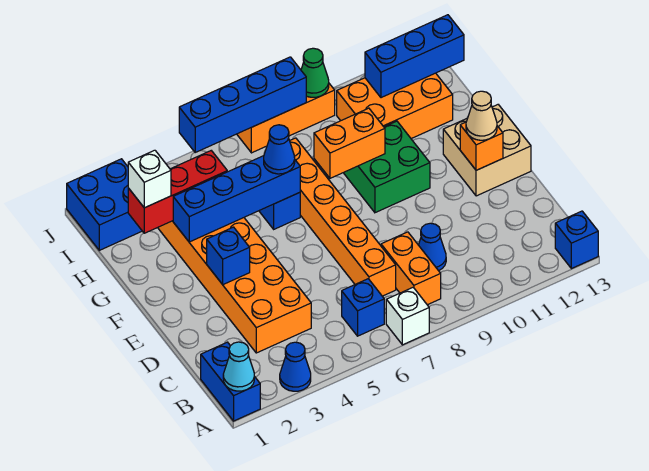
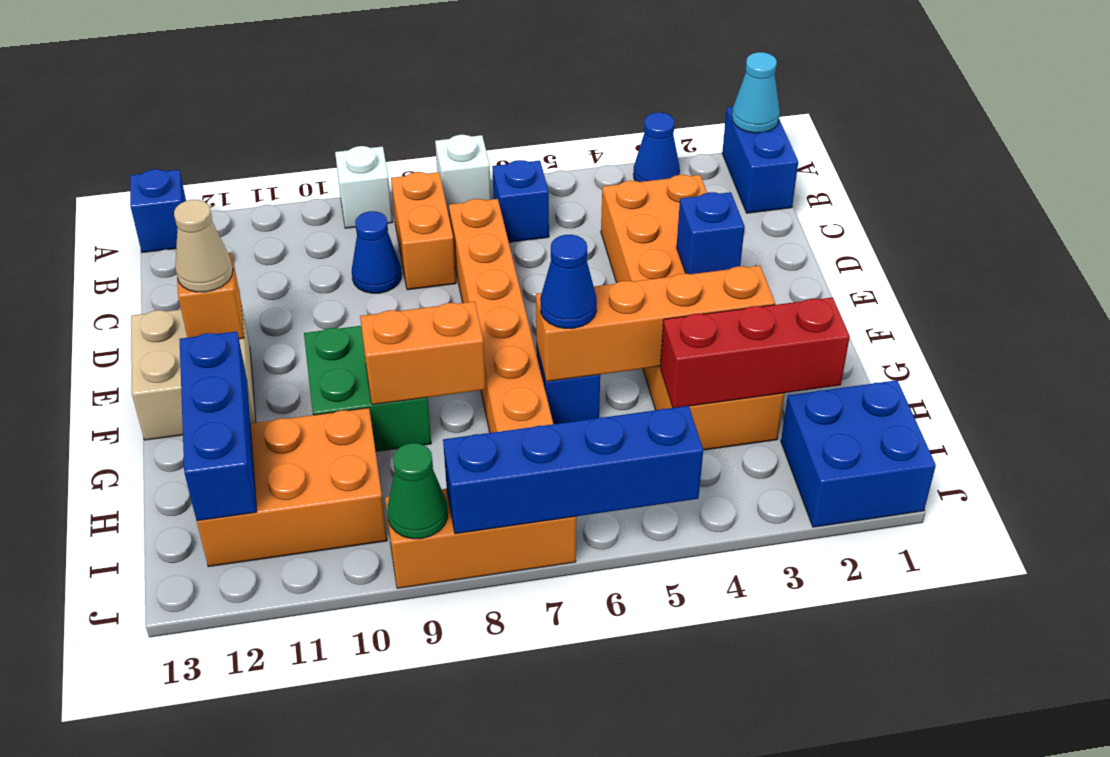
blue brick G3:G6 level 2 -> orange brick G3:G6 level 2
white brick H2 level 3 -> white brick A9 level 1
blue brick I11:I13 level 2 -> blue brick G12:I12 level 2

